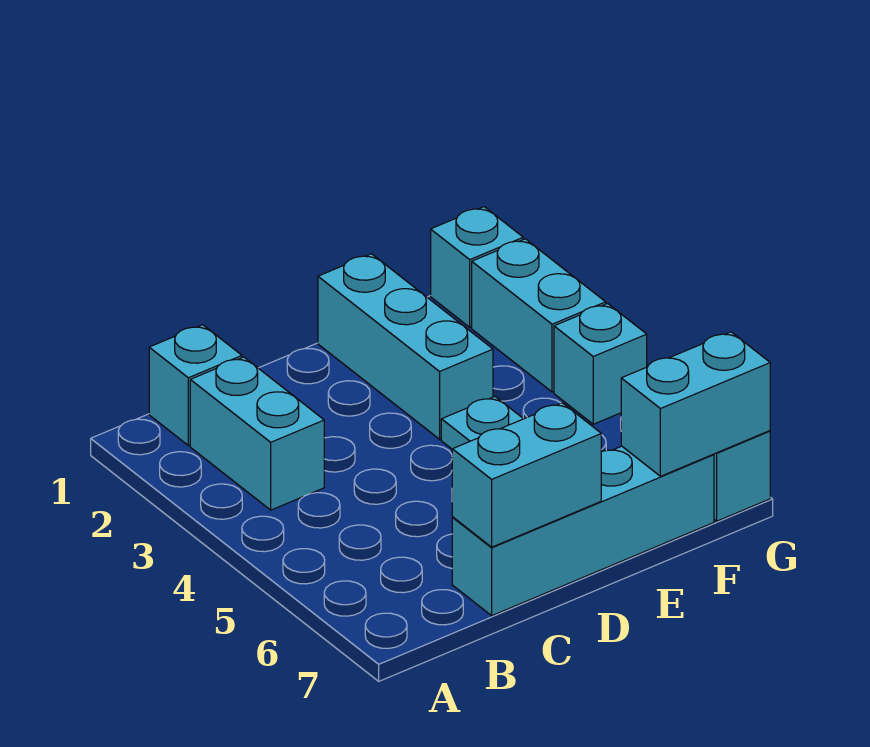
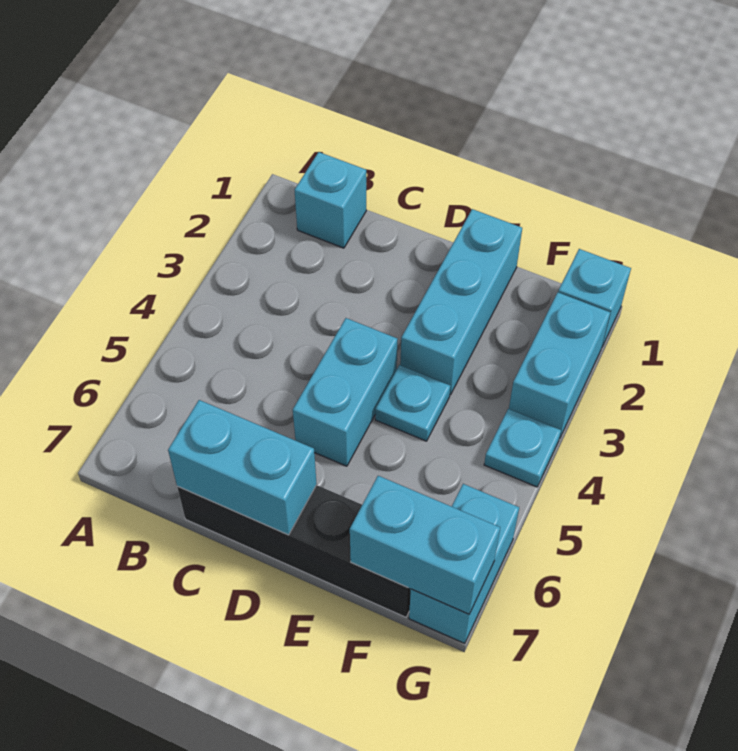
cyan brick B2:B3 level 1 -> cyan brick D4:D5 level 1
cyan brick C7:F7 level 1 -> black brick C7:F7 level 1
cyan brick G4 level 1 -> cyan plate G4 level 1

